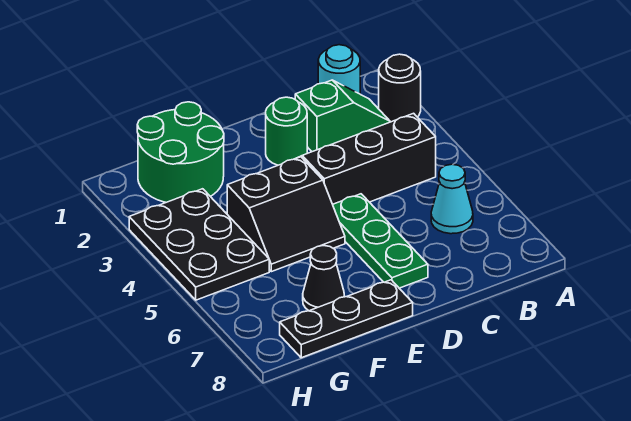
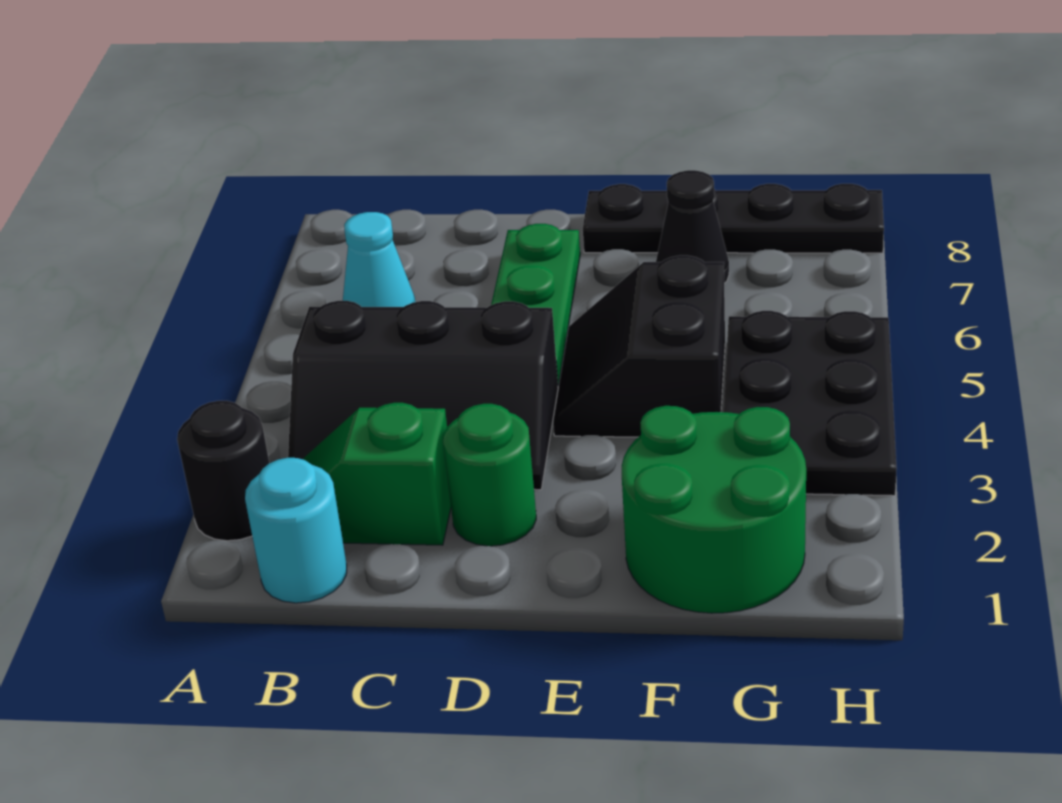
black slope E4:F5 level 1 top 4 -> black slope E4:F5 level 1 top F
black plate E8:G8 level 1 -> black plate E8:H8 level 1

